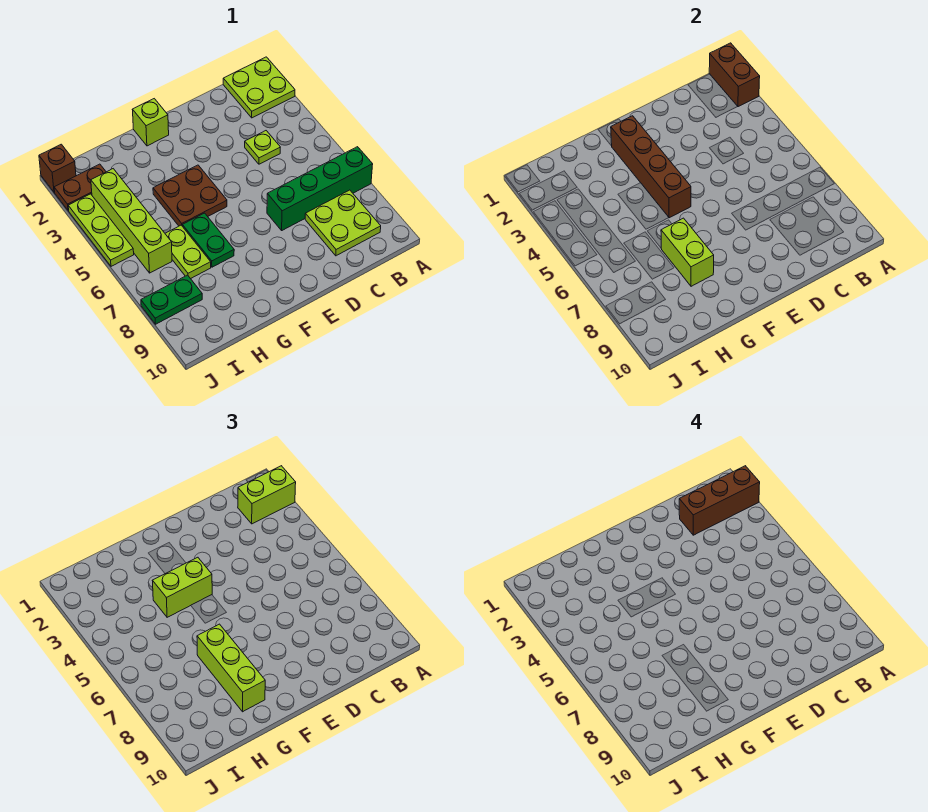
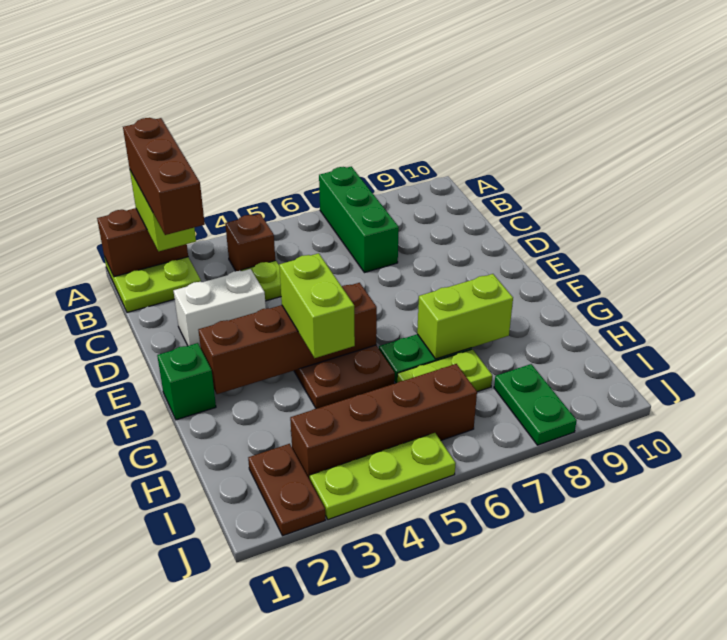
green brick A7:D7 level 1 -> green brick A7:C7 level 1
lime plate B8:C9 level 1 -> none
none -> white brick D2:D3 level 1
lime brick F1 level 1 -> green brick F1 level 1
lime brick G7:G9 level 3 -> none
lime brick I3:I6 level 1 -> brown brick I3:I6 level 1
brown brick J1 level 1 -> brown brick B4 level 1

